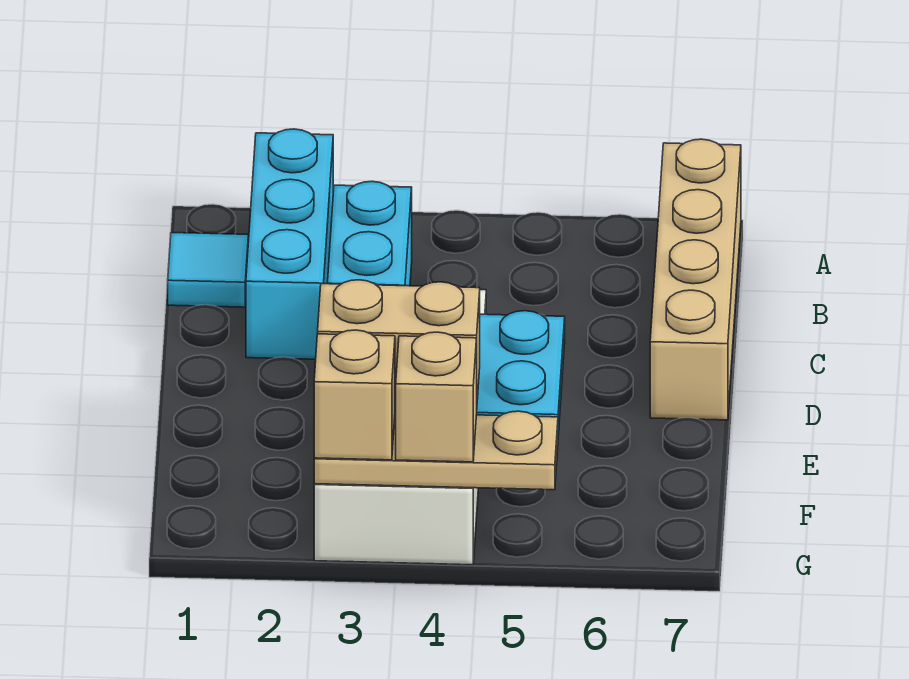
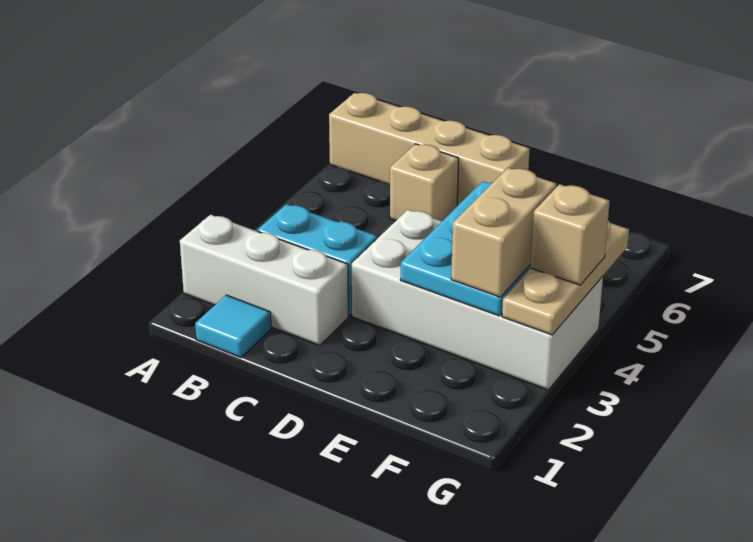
cyan brick A2:C2 level 1 -> white brick A2:C2 level 1
tan brick G3 level 3 -> tan brick C6 level 1

